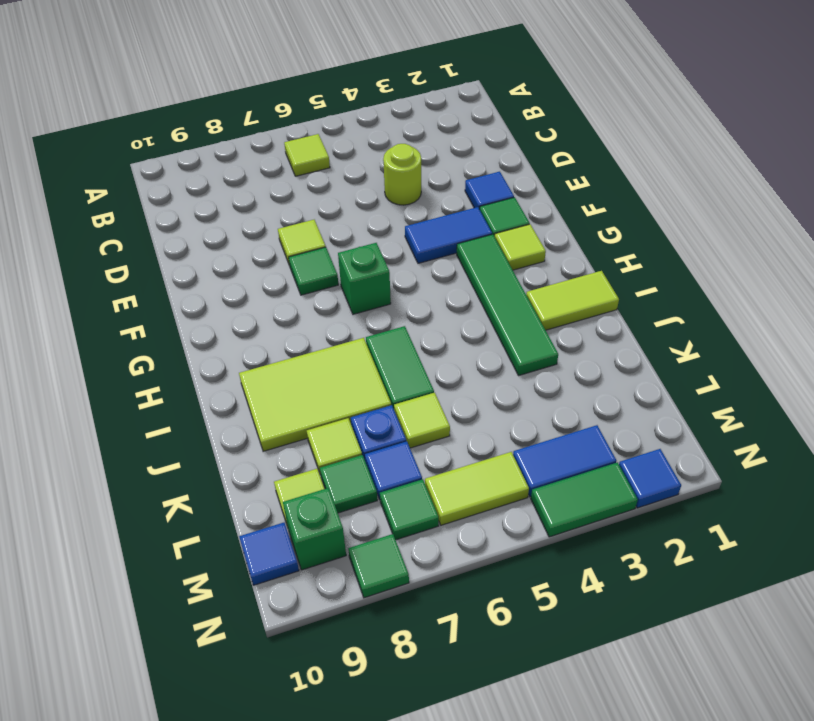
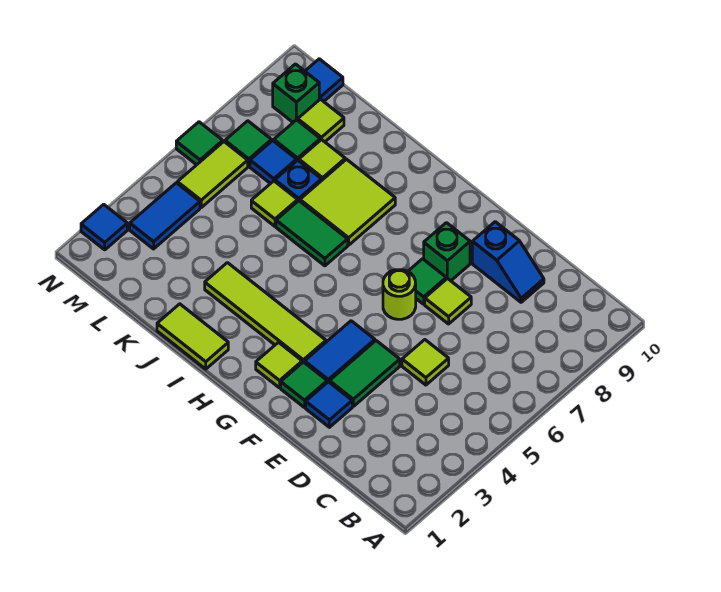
lime tile B6 level 1 -> lime tile D5 level 1
lime round brick D4 level 1 -> lime round brick F6 level 1
none -> blue slope D9:E9 level 1 top E
green tile G3:J3 level 1 -> lime tile G3:J3 level 1
green brick G6 level 1 -> green brick F8 level 1
lime tile I1:I2 level 1 -> lime tile I1:J1 level 1
lime tile I7:J9 level 1 -> lime tile I7:J8 level 1
green tile N3:N4 level 1 -> green tile E3:E4 level 1
green tile N8 level 1 -> green tile N6 level 1

